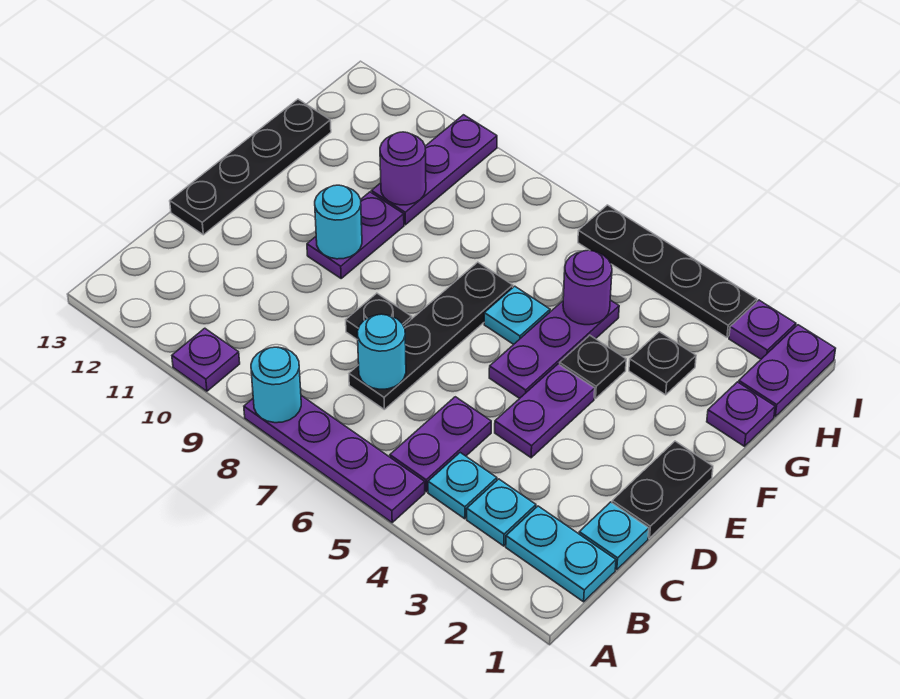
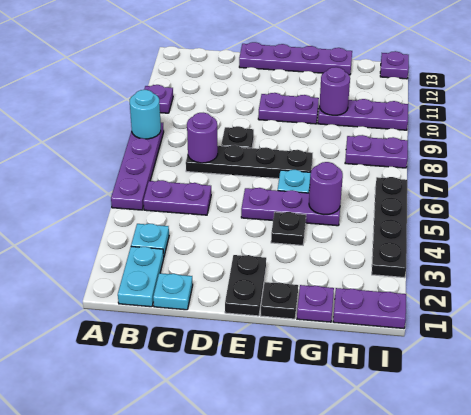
cyan plate B4 level 1 -> none
cyan round brick C7 level 2 -> purple round brick C7 level 2
black plate D1:E1 level 1 -> black plate E1:E2 level 1
purple plate D4:E4 level 1 -> purple plate H8:I8 level 1
black plate D13:G13 level 1 -> purple plate D13:G13 level 1
cyan round brick E10 level 2 -> none
black plate G3 level 1 -> black plate F1 level 1
purple plate I2 level 1 -> purple plate I13 level 1

